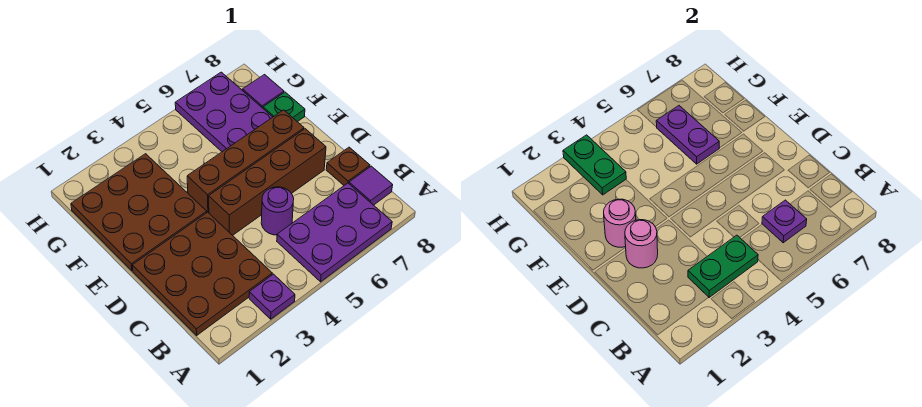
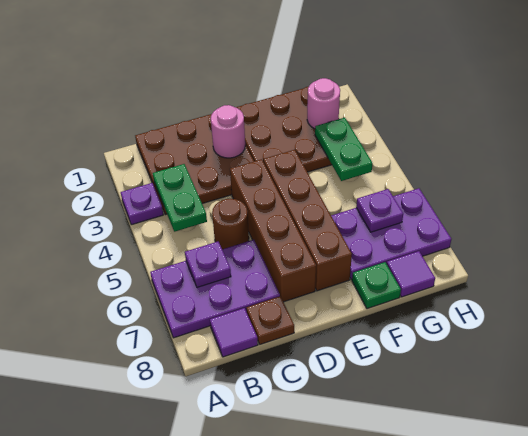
purple plate A5:B7 level 1 -> purple plate A6:C7 level 1
purple round brick C5 level 1 -> brown round brick C5 level 1
pink round brick E2 level 2 -> pink round brick G2 level 2
purple plate F6:G6 level 2 -> purple plate G6 level 2
green plate G3:H3 level 2 -> green plate G3:G4 level 2

